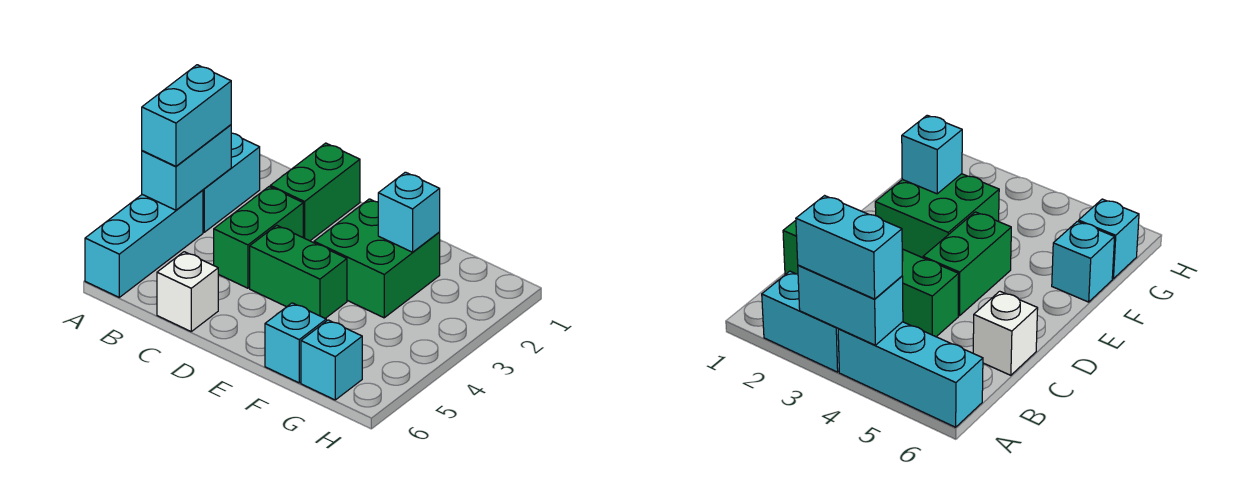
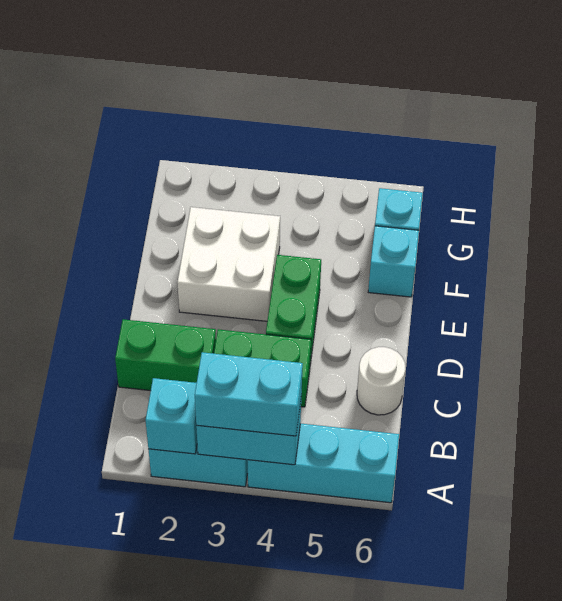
white brick C6 level 1 -> white round brick C6 level 1
green brick E2:F3 level 1 -> white brick E2:F3 level 1
cyan brick F2 level 2 -> cyan brick A2 level 2

